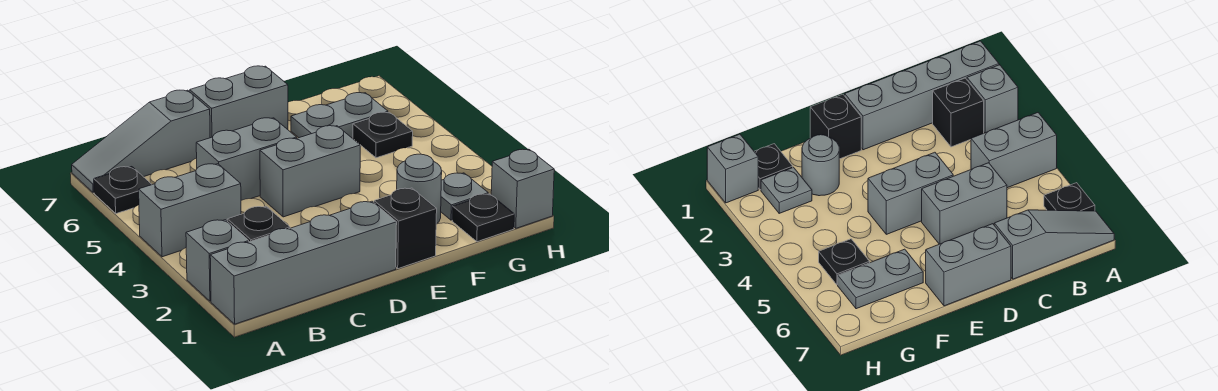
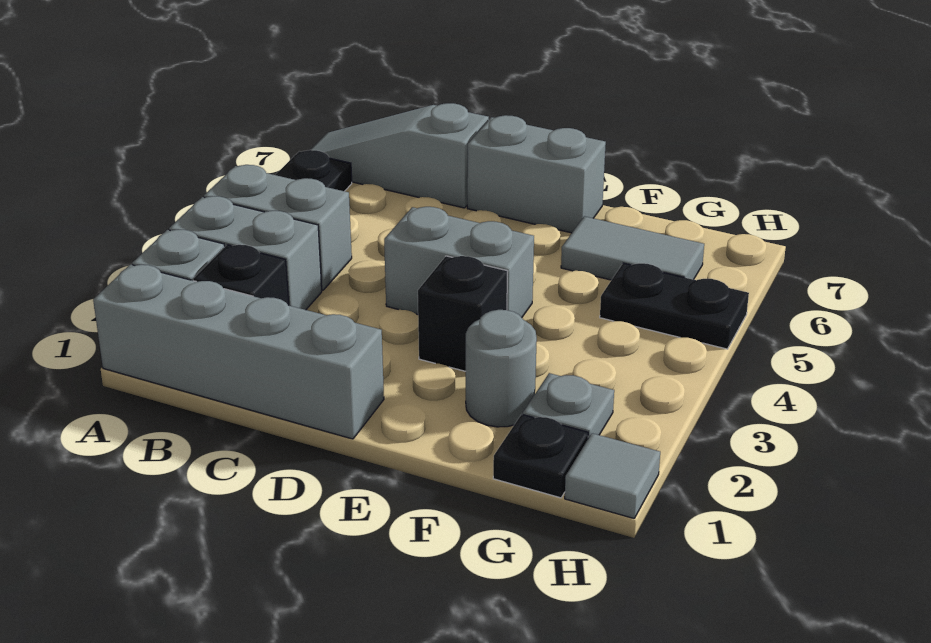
grey brick C5:D5 level 1 -> grey brick A3:B3 level 1
black brick E1 level 1 -> black brick E3 level 1
grey plate F6:G6 level 1 -> grey tile F6:G6 level 1
black plate G5 level 1 -> black plate G5:H5 level 1
grey brick H1 level 1 -> grey tile H1 level 1

